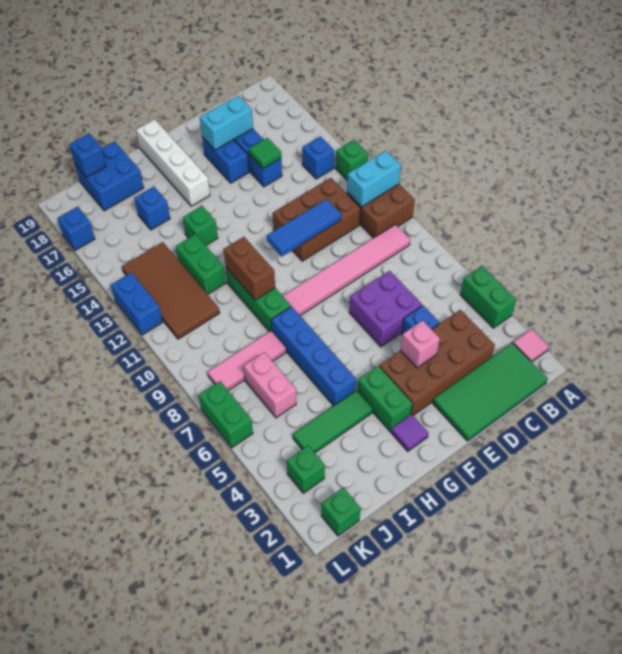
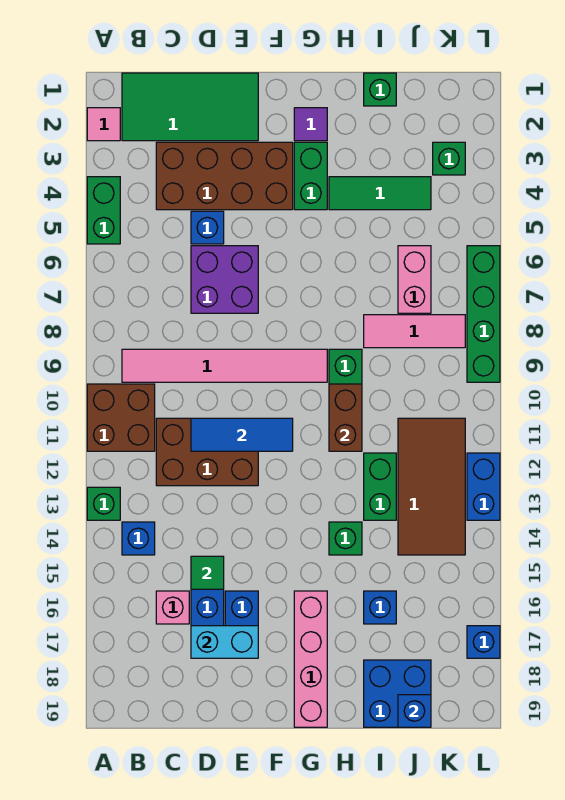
cyan brick A11:B11 level 2 -> none
pink brick E4 level 2 -> pink brick C16 level 1
white brick G16:G19 level 1 -> pink brick G16:G19 level 1
blue brick H5:H8 level 1 -> none
green brick K1 level 1 -> green brick I1 level 1
green brick L6:L7 level 1 -> green brick L6:L9 level 1

